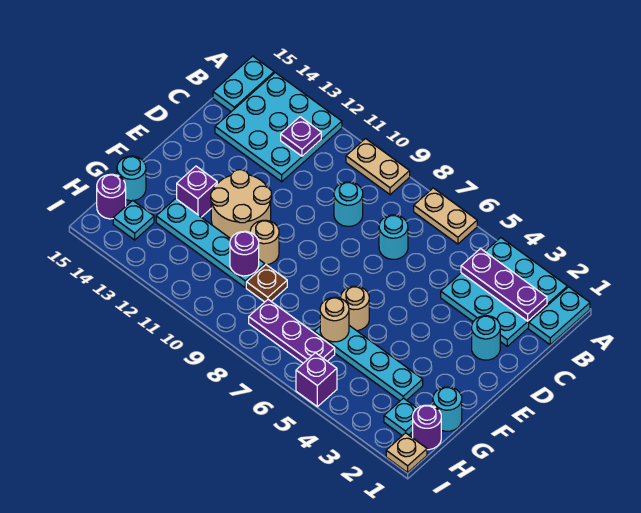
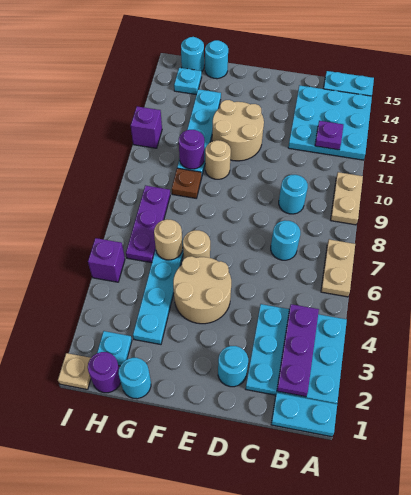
none -> tan round brick E4:F5 level 1
purple brick F13 level 1 -> purple brick I11 level 1
purple round brick H15 level 1 -> cyan round brick H15 level 1

